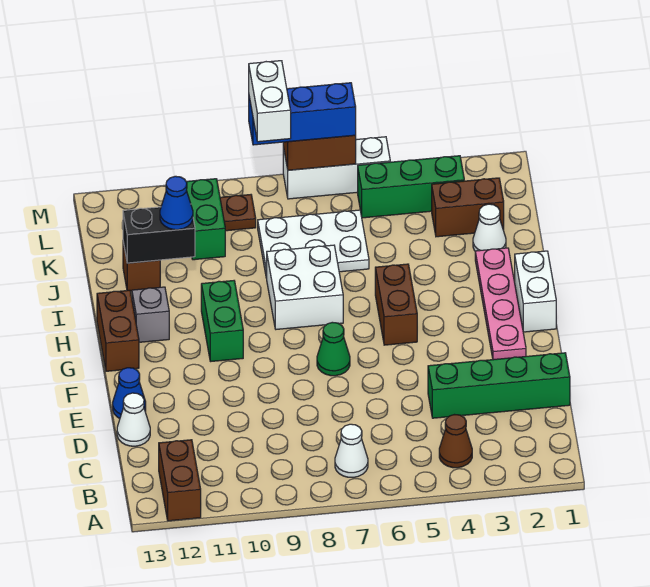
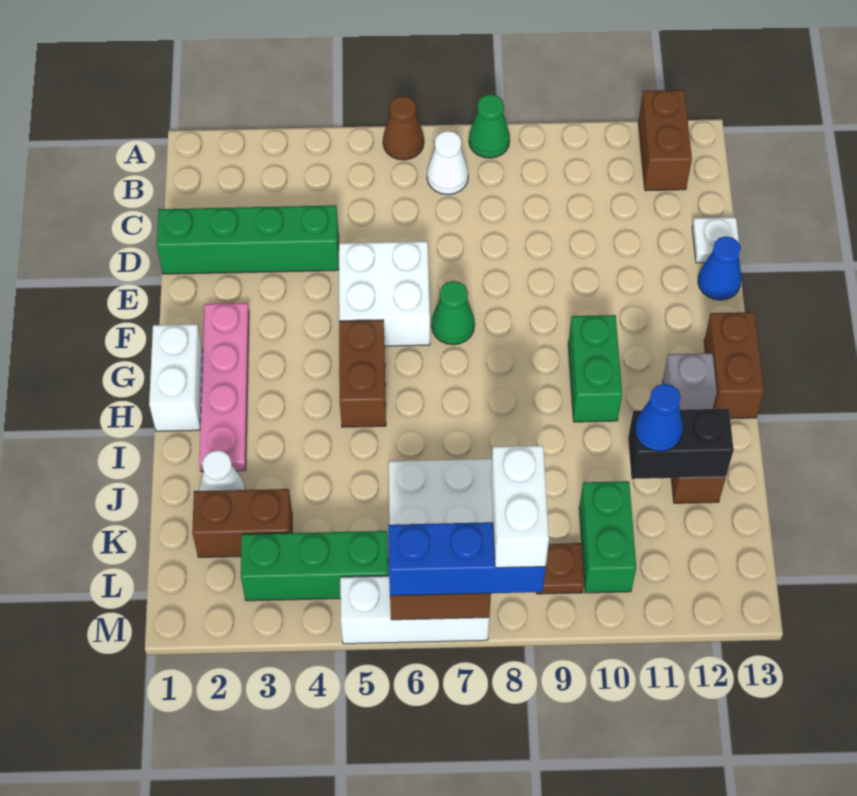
none -> green cone A8 level 1
brown cone B4 level 1 -> brown cone A6 level 1
white cone D13 level 1 -> white plate D13 level 1
white brick H7:I8 level 1 -> white brick E5:F6 level 1

